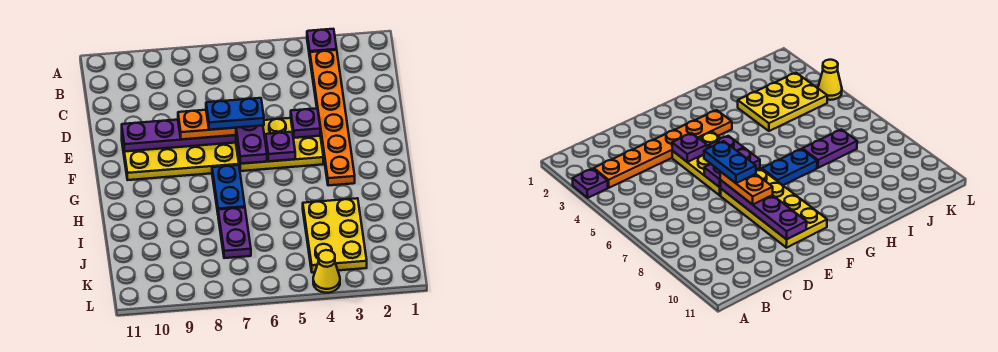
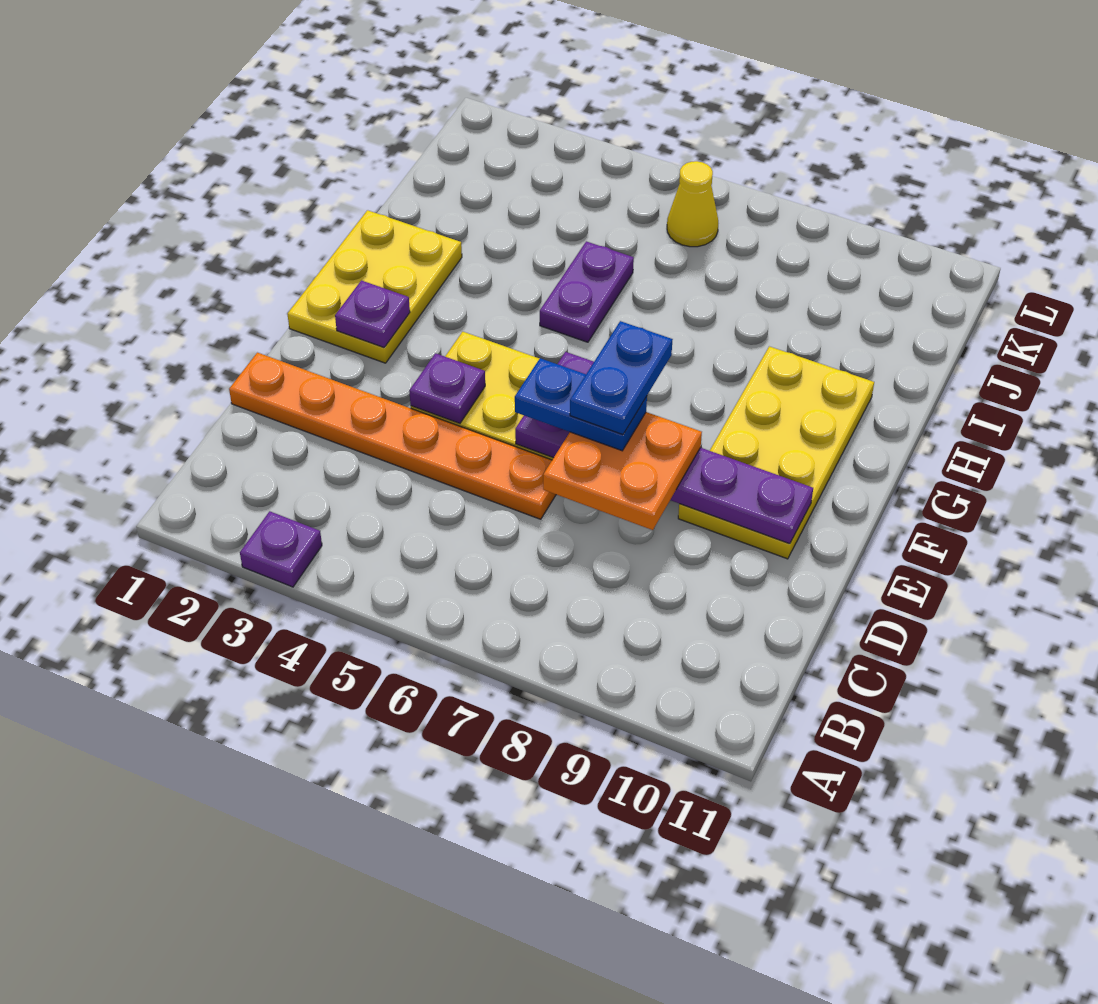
orange plate B3:G3 level 1 -> orange plate D1:D6 level 1
yellow plate E7:F10 level 1 -> yellow plate E9:H10 level 1
orange plate E7:E8 level 3 -> orange plate D7:E8 level 3
purple plate F5 level 2 -> purple plate F2 level 2
blue plate G7:H7 level 1 -> blue plate E7:F7 level 5
yellow plate I3:K4 level 1 -> yellow plate F1:H2 level 1
purple plate I7:J7 level 1 -> purple plate H5:I5 level 1
yellow cone L4 level 1 -> yellow cone K6 level 1

